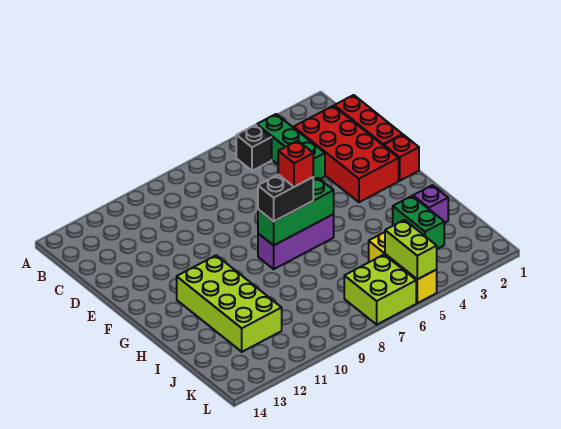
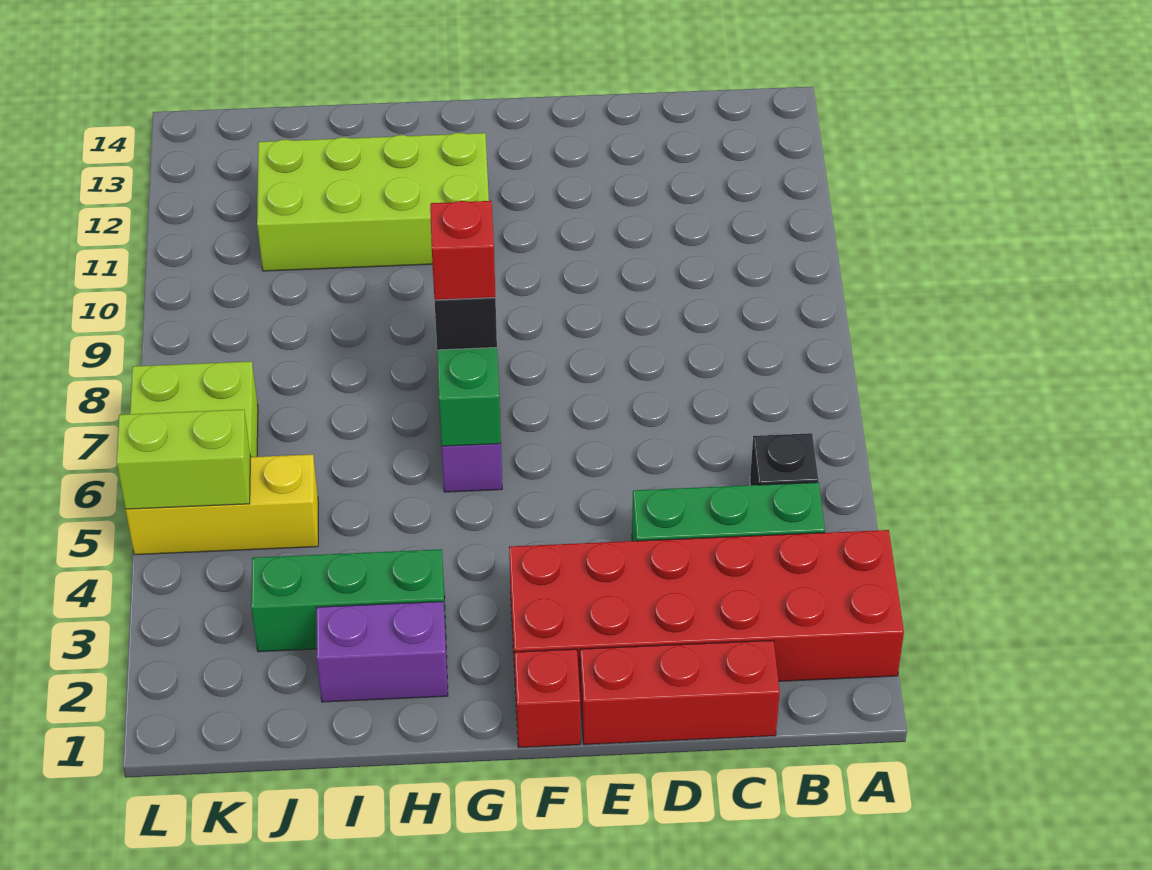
red brick C2:F3 level 1 -> red brick A2:F3 level 1
purple brick I2 level 1 -> purple brick H2:I2 level 1
green brick I3:J3 level 1 -> green brick H3:J3 level 1

